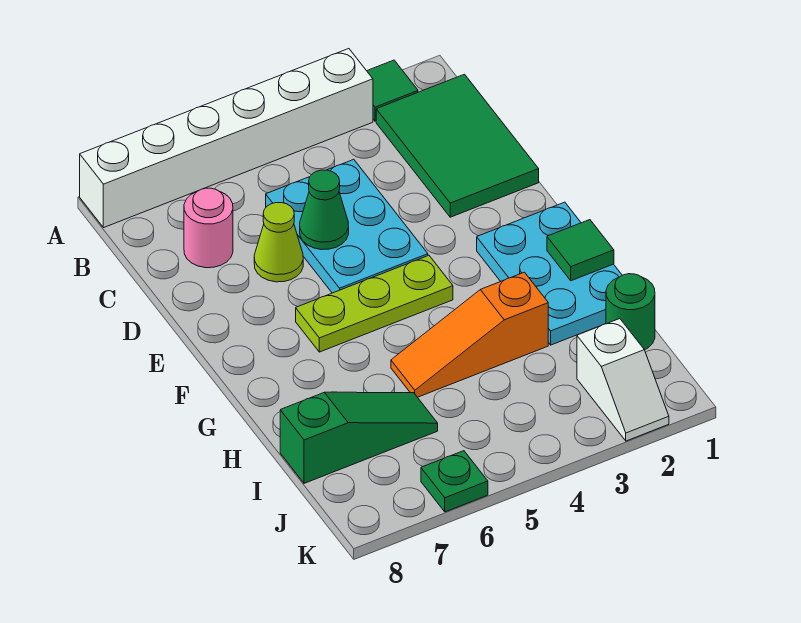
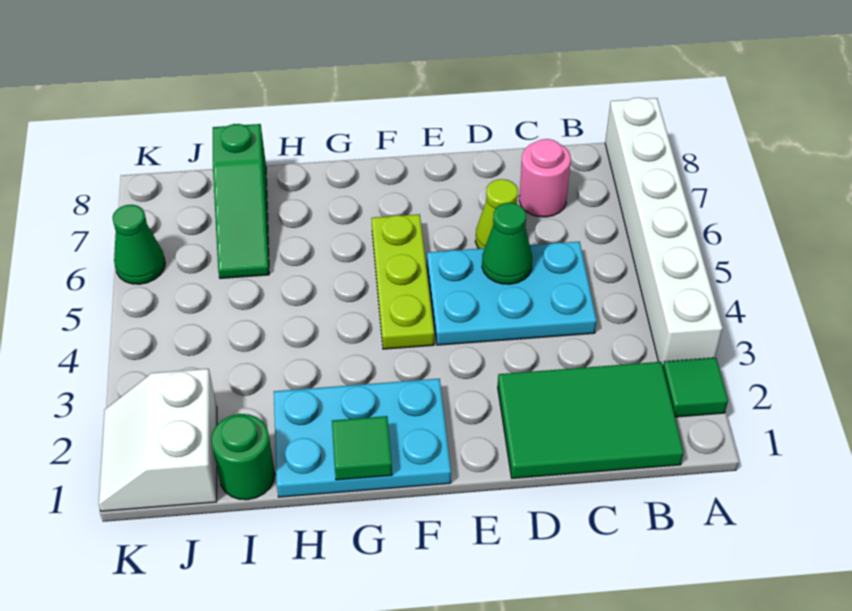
orange slope H3:H5 level 1 top 3 -> none
white slope J2:K2 level 1 top J -> white slope J1:K2 level 1 top J
green plate K6 level 1 -> green cone K6 level 1

